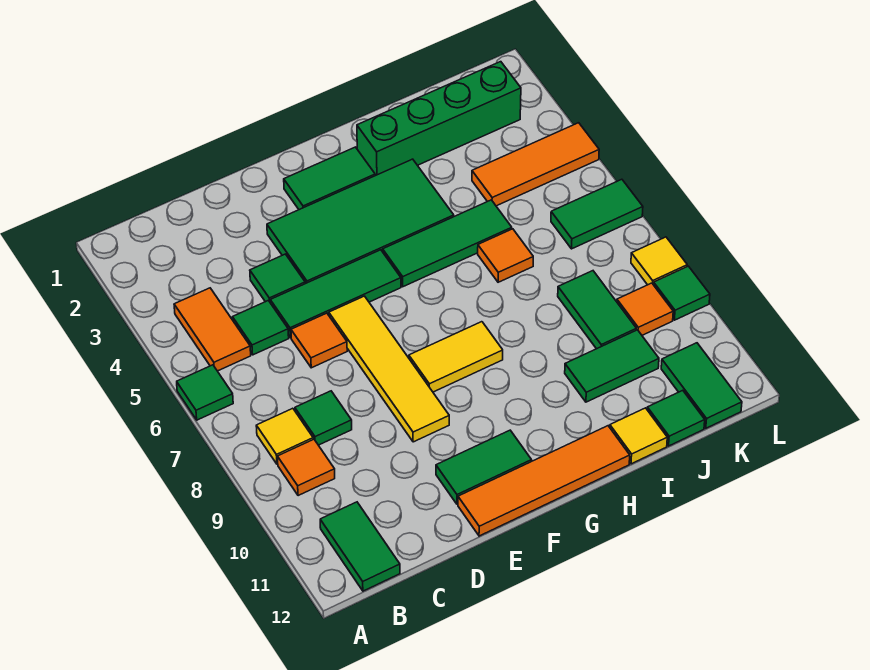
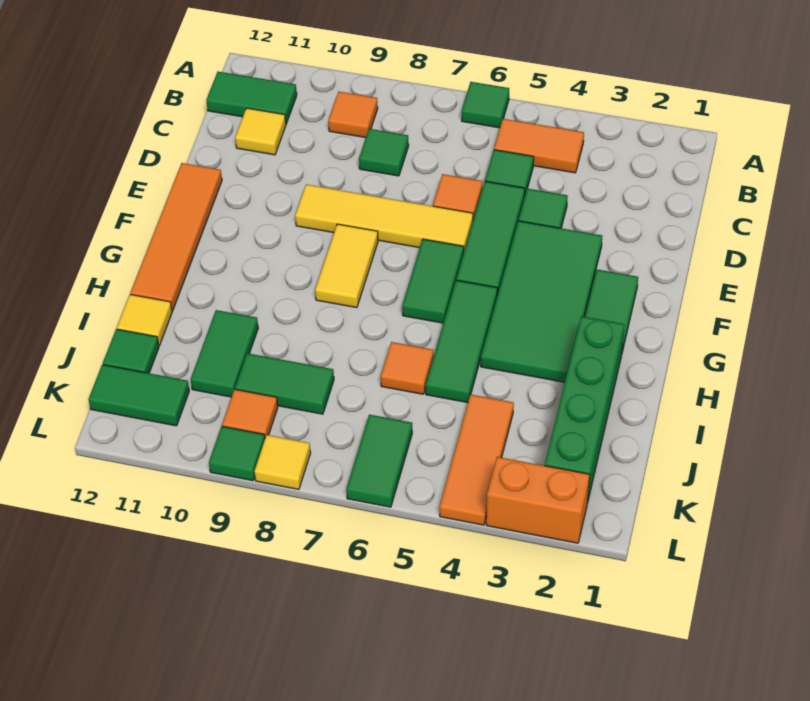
yellow tile B8 level 1 -> yellow tile C11 level 1
green tile E11:F11 level 1 -> green tile F6:G6 level 1
none -> orange brick L2:L3 level 1

